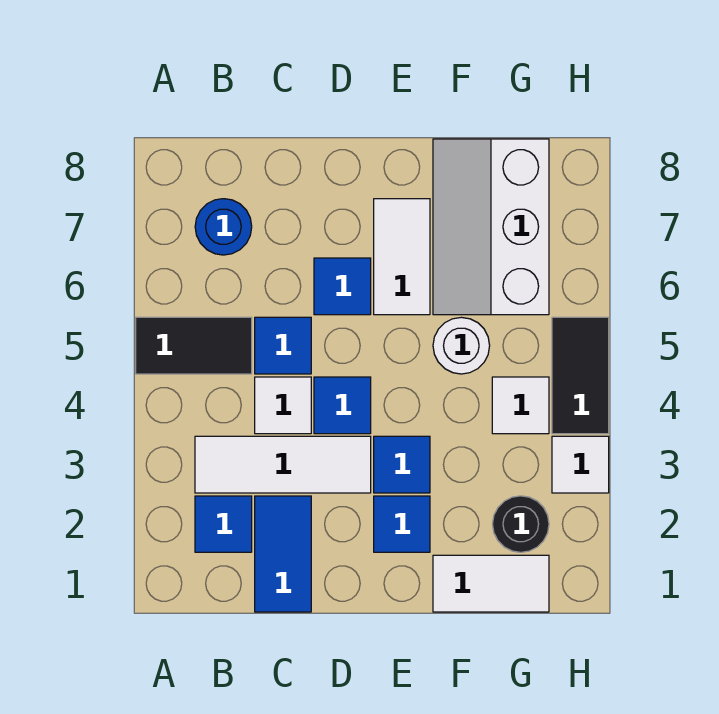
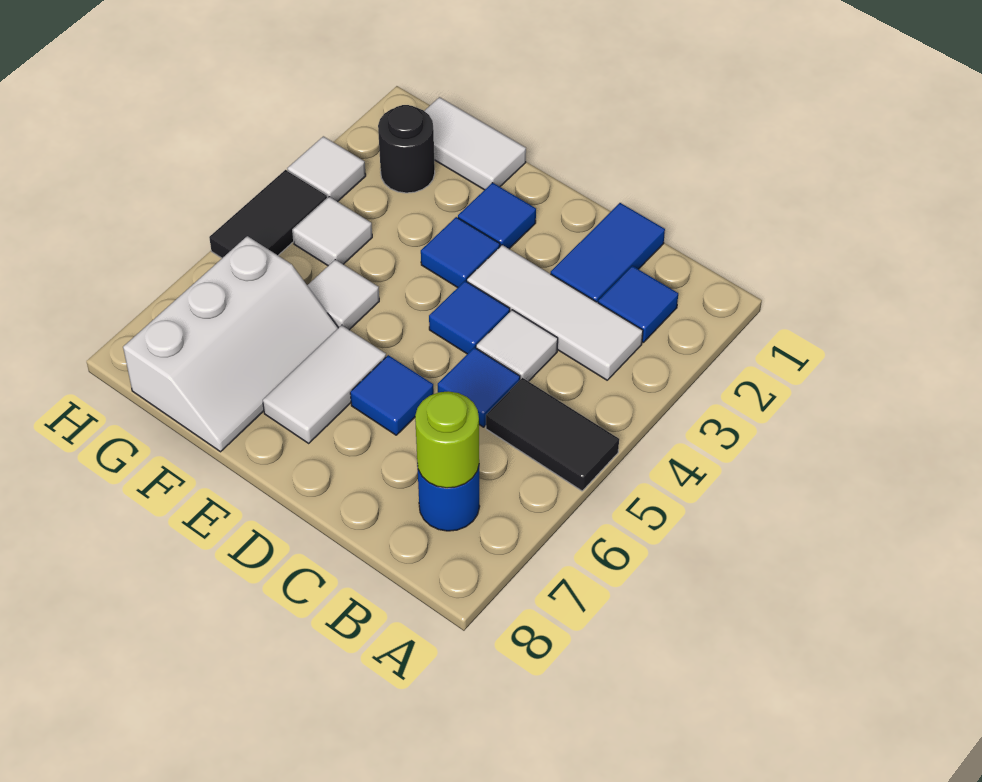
none -> lime round brick B7 level 2
white round brick F5 level 1 -> white tile F5 level 1

